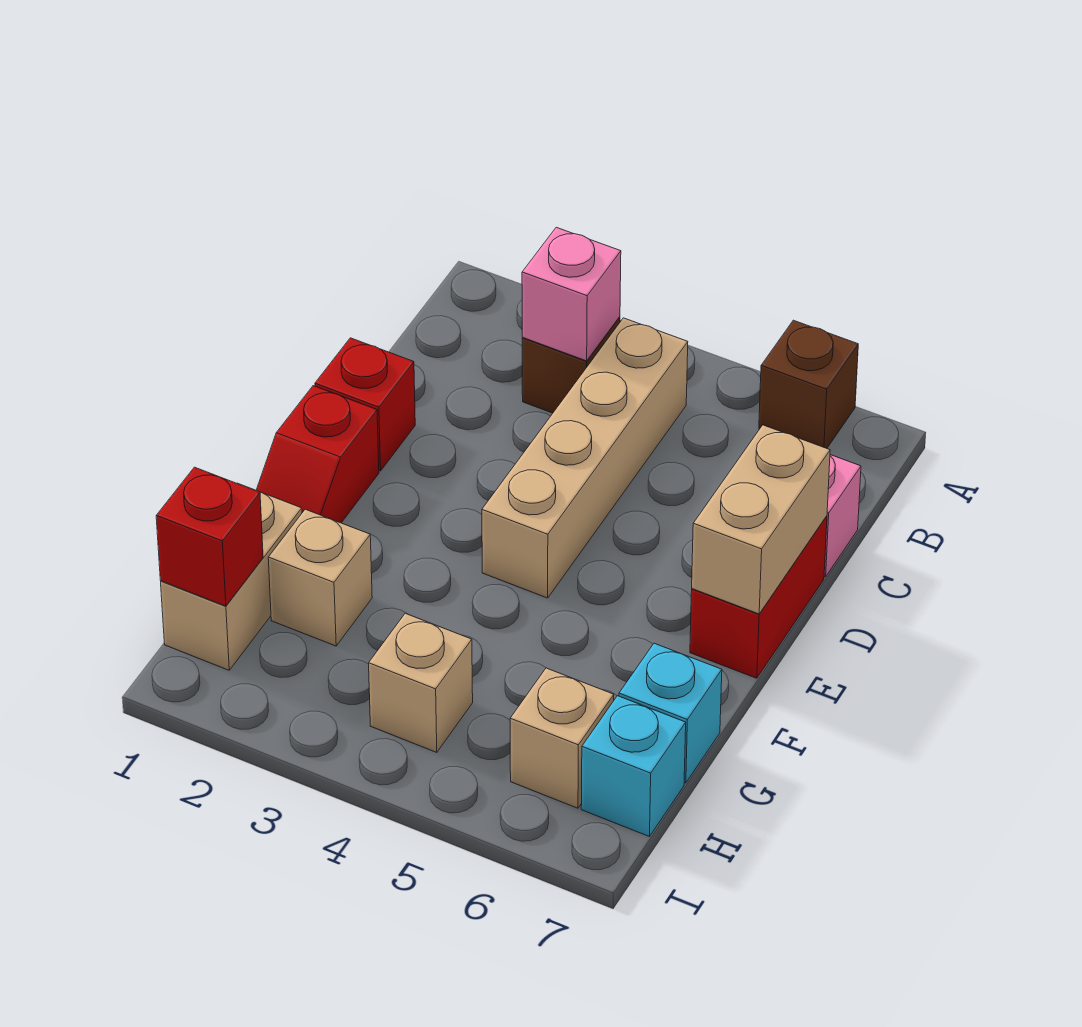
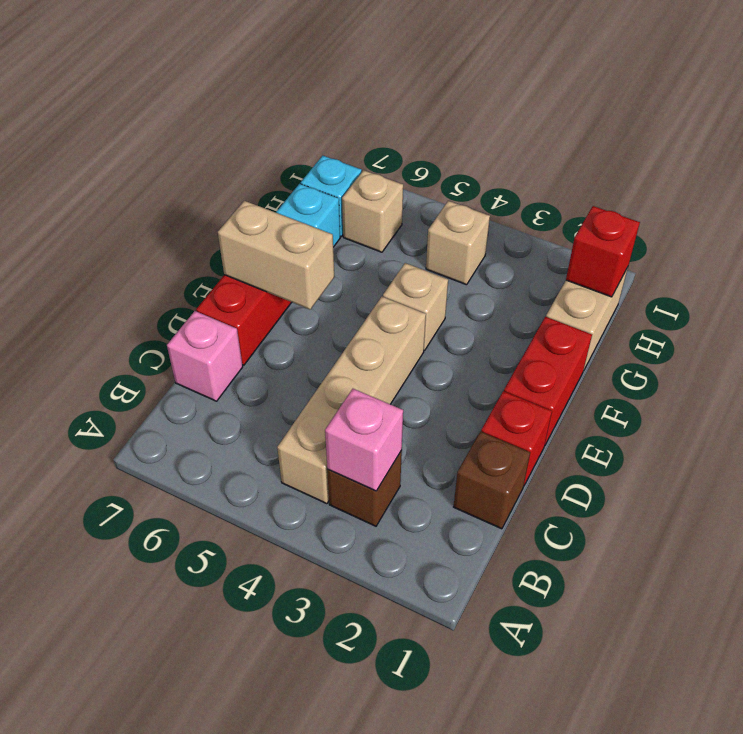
brown brick A6 level 1 -> brown brick C1 level 1
tan brick D7:E7 level 2 -> tan brick E6:E7 level 2
red slope E1:F1 level 1 top E -> red brick E1:F1 level 1
tan brick G2 level 1 -> tan brick F4 level 1

